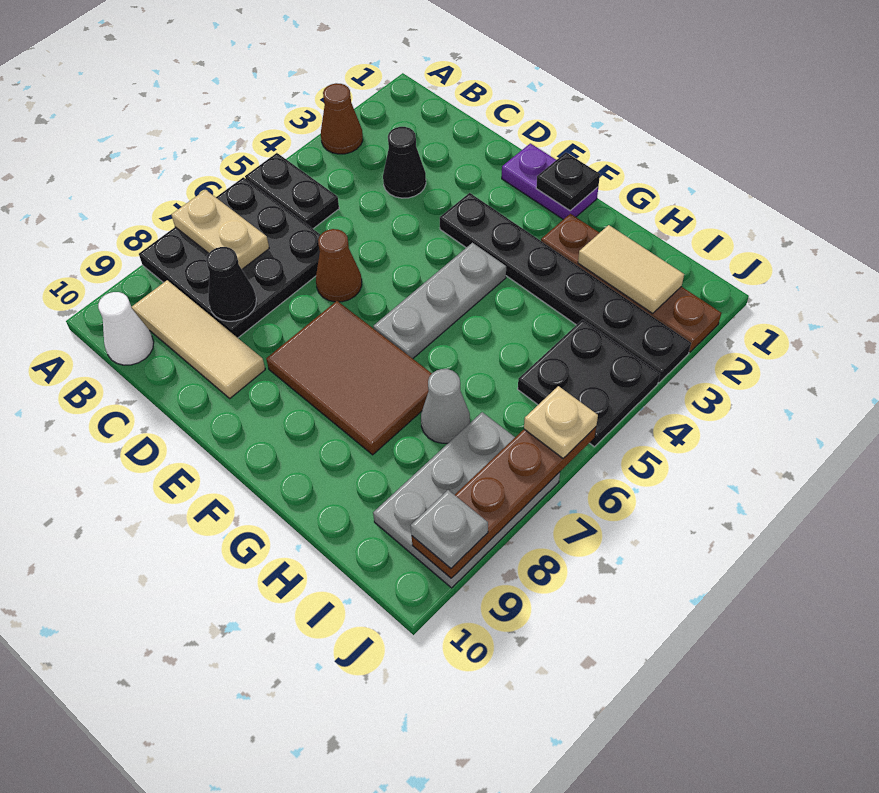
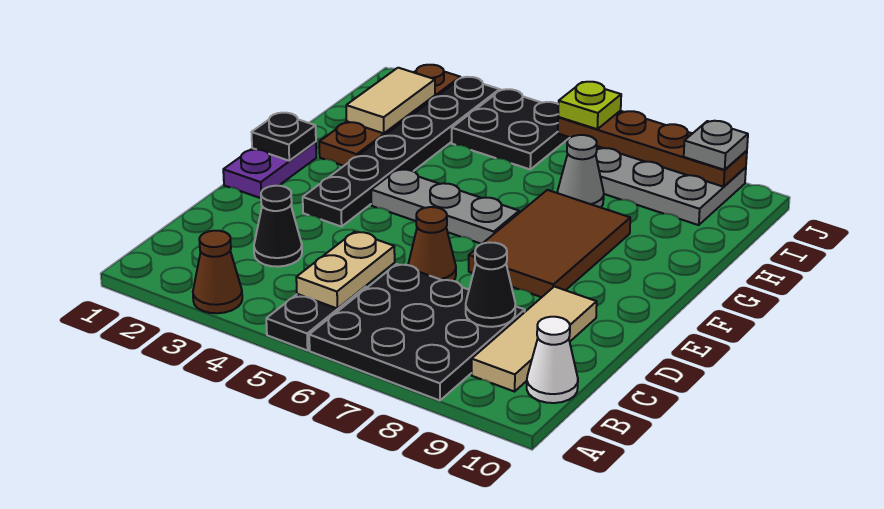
tan plate A7:B7 level 2 -> tan plate B5:C5 level 2
tan plate J6 level 3 -> lime plate J6 level 3

